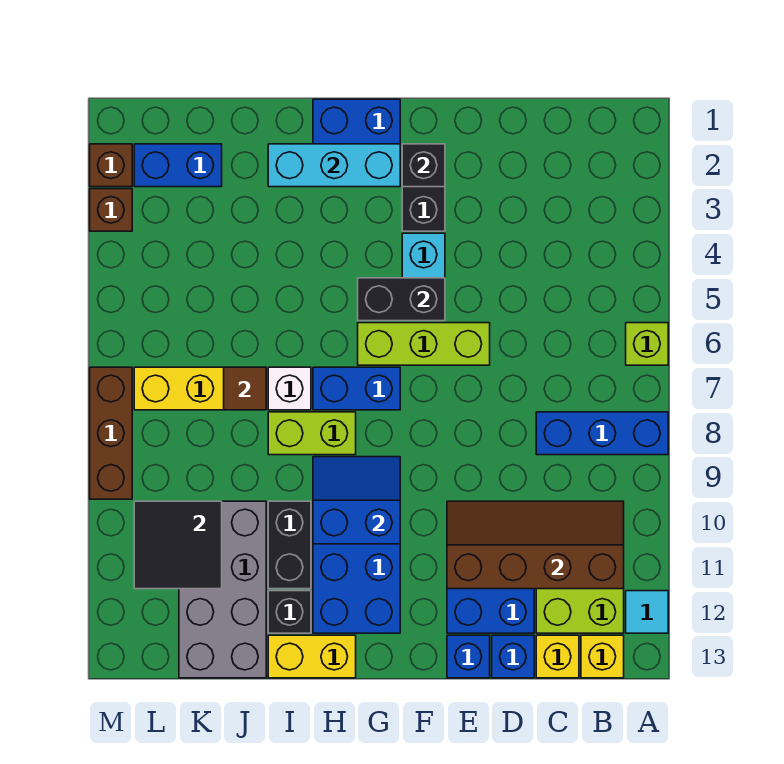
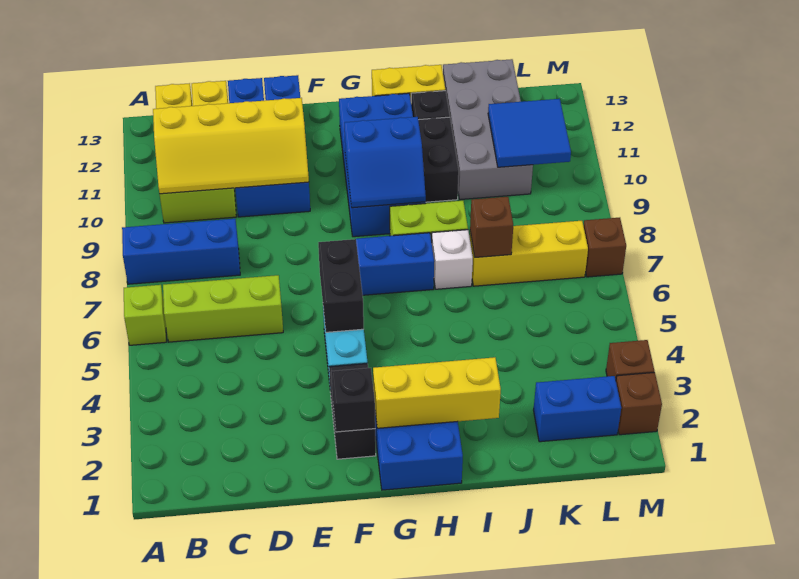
cyan tile A12 level 1 -> none
brown slope B10:E11 level 2 top 11 -> yellow slope B10:E11 level 2 top 11
lime brick E6:G6 level 1 -> lime brick B6:D6 level 1
black brick F5:G5 level 2 -> black brick F5:F6 level 2
cyan brick G2:I2 level 2 -> yellow brick G2:I2 level 2
brown tile J7 level 2 -> brown brick J7 level 2
black tile K10:L11 level 2 -> blue tile K10:L11 level 2
brown brick M7:M9 level 1 -> brown brick M7 level 1

